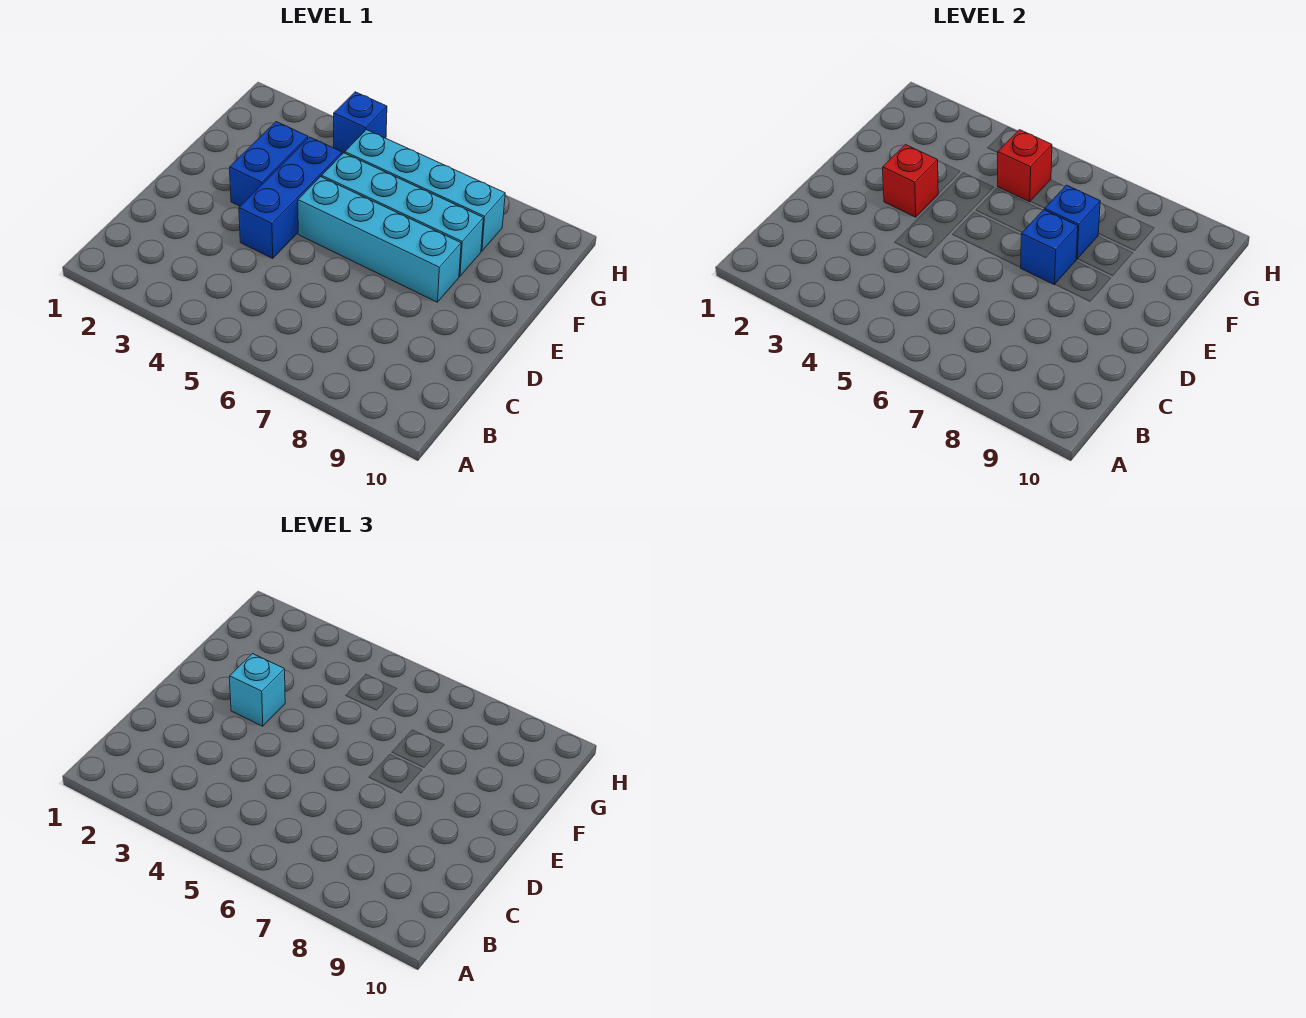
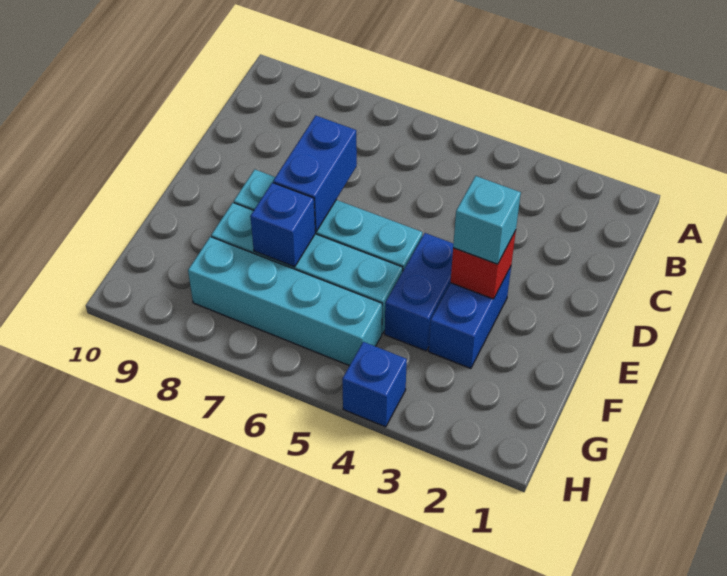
blue brick D4:F4 level 1 -> blue brick E4:F4 level 1
blue brick E7 level 2 -> blue brick D7:E7 level 2
red brick G5 level 2 -> none

